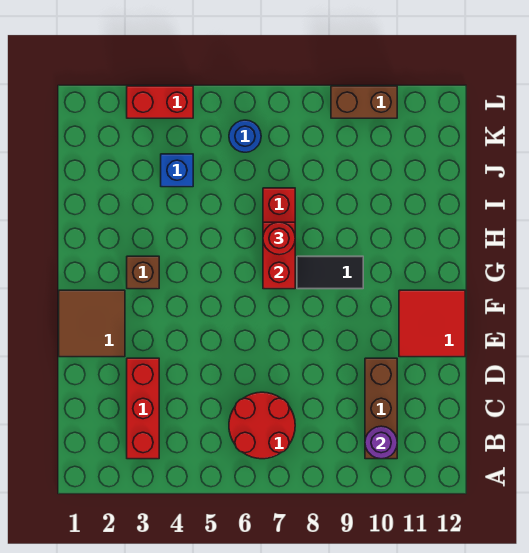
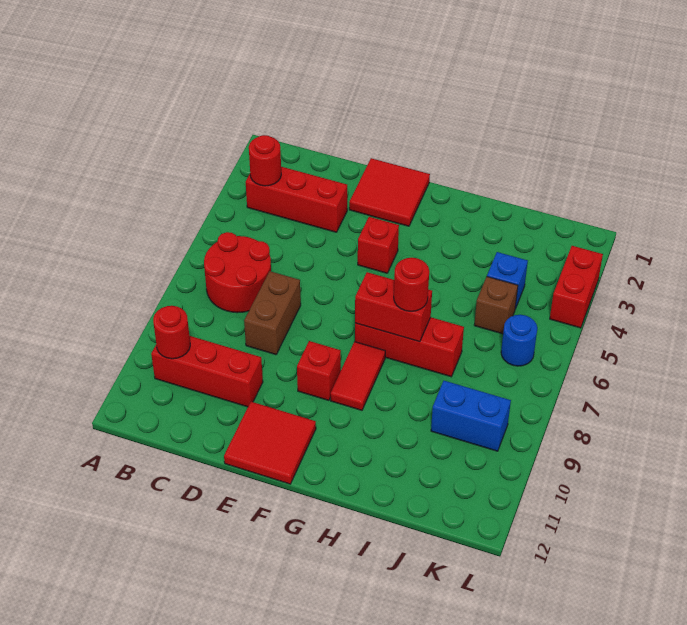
none -> red round brick B3 level 2
brown brick B10:D10 level 1 -> red brick B10:D10 level 1
purple round brick B10 level 2 -> red round brick B10 level 2
brown tile E1:F2 level 1 -> red tile E1:F2 level 1
none -> red brick F4 level 1
none -> red brick F9 level 1
brown brick G3 level 1 -> brown brick J5 level 1
black tile G8:G9 level 1 -> red tile G8:G9 level 1
none -> blue brick J9:K9 level 1
brown brick L9:L10 level 1 -> brown brick D7:D8 level 1

